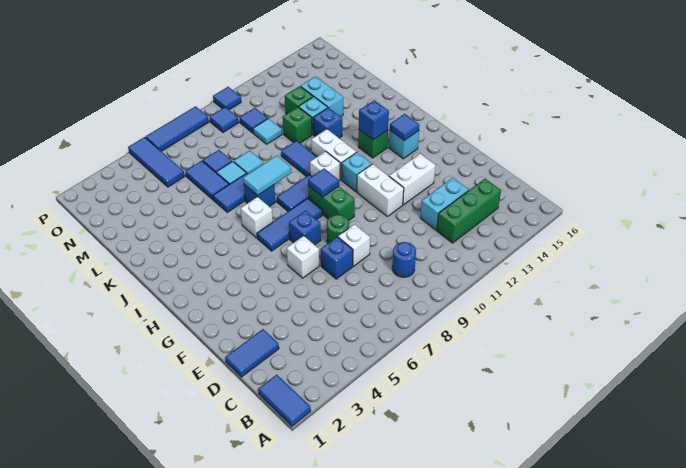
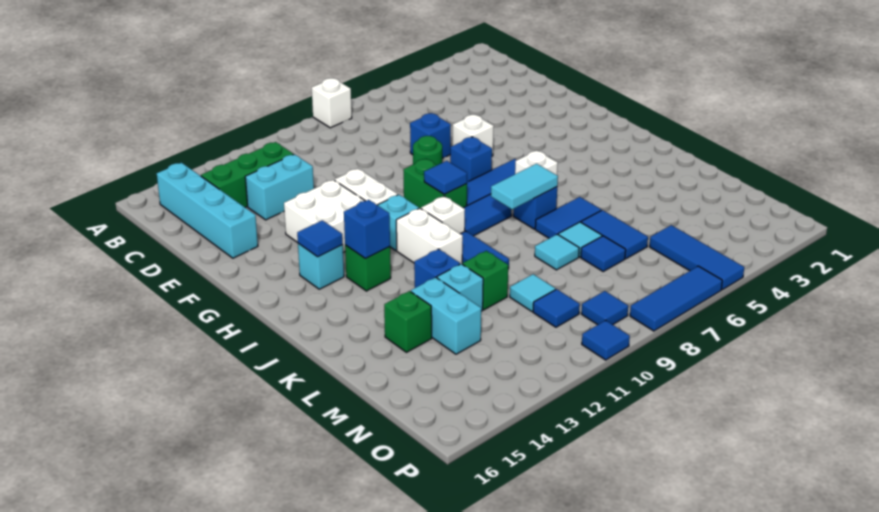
blue tile A1:B1 level 1 -> none
none -> cyan brick B15:E15 level 1
blue round brick C9 level 1 -> none
blue tile D1:D2 level 1 -> none
white brick E8 level 1 -> white brick A8 level 1
white brick F12:F13 level 1 -> white brick F12:G13 level 1
green brick M12 level 1 -> green brick L14 level 1

